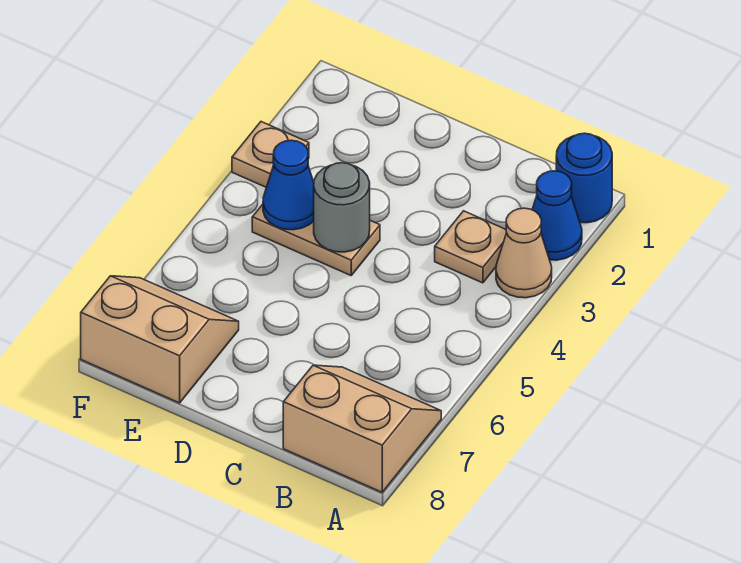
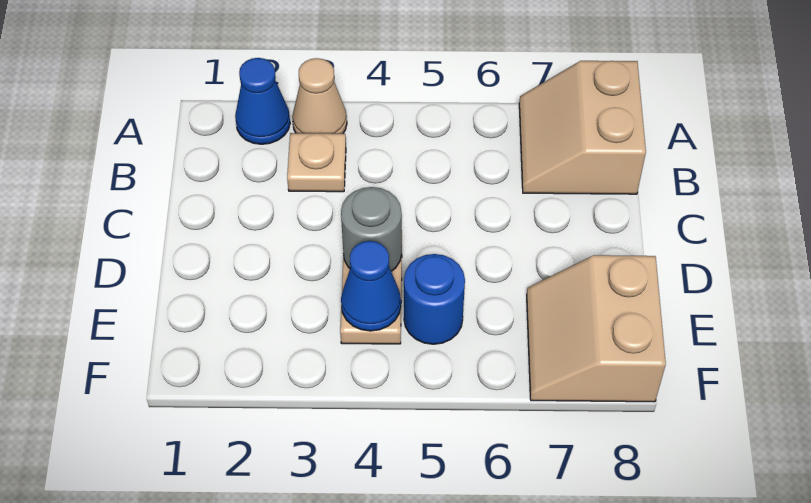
blue round brick A1 level 1 -> blue round brick E5 level 1
tan plate F3 level 1 -> none

